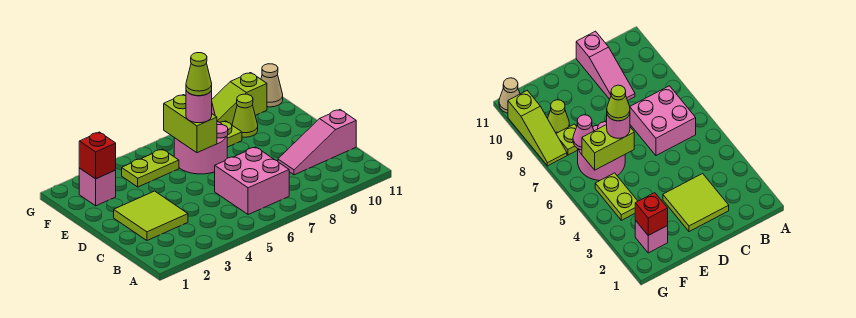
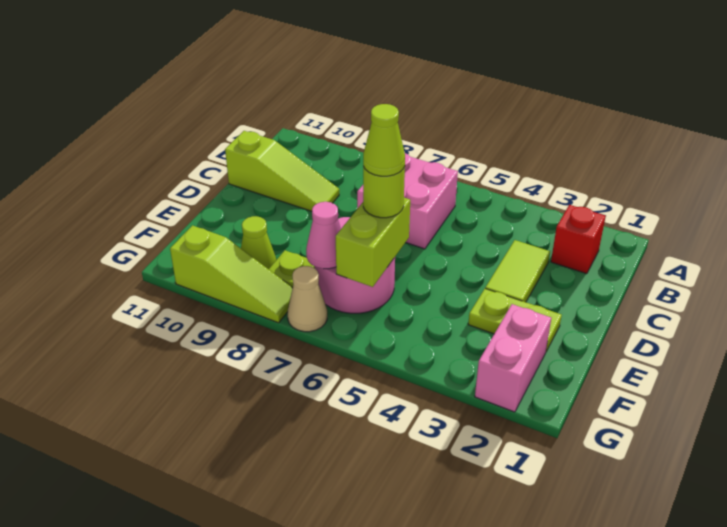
lime tile C2:D3 level 1 -> lime tile C3:D3 level 1
pink slope C9:C11 level 1 top 11 -> lime slope C9:C11 level 1 top 11
pink round brick E6 level 3 -> lime round brick E6 level 3
pink brick F2 level 1 -> pink brick F2:G2 level 1
red brick F2 level 2 -> red brick B2 level 1
lime plate F4:F5 level 1 -> lime plate E2:E3 level 1
tan cone G11 level 1 -> tan cone G7 level 1

